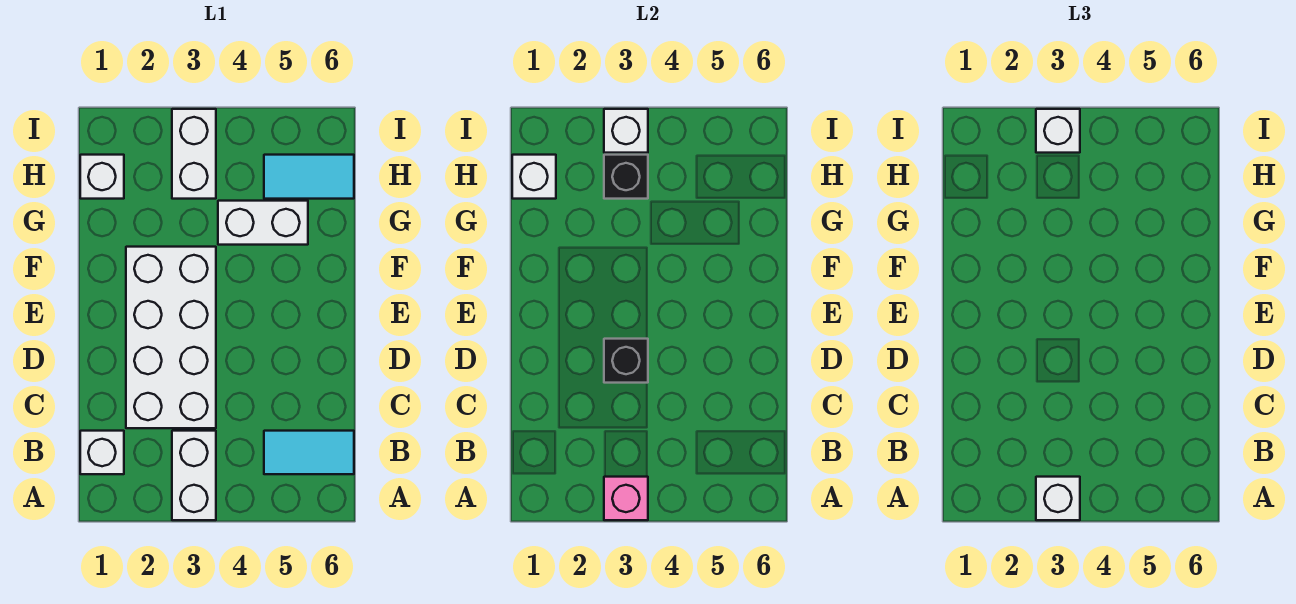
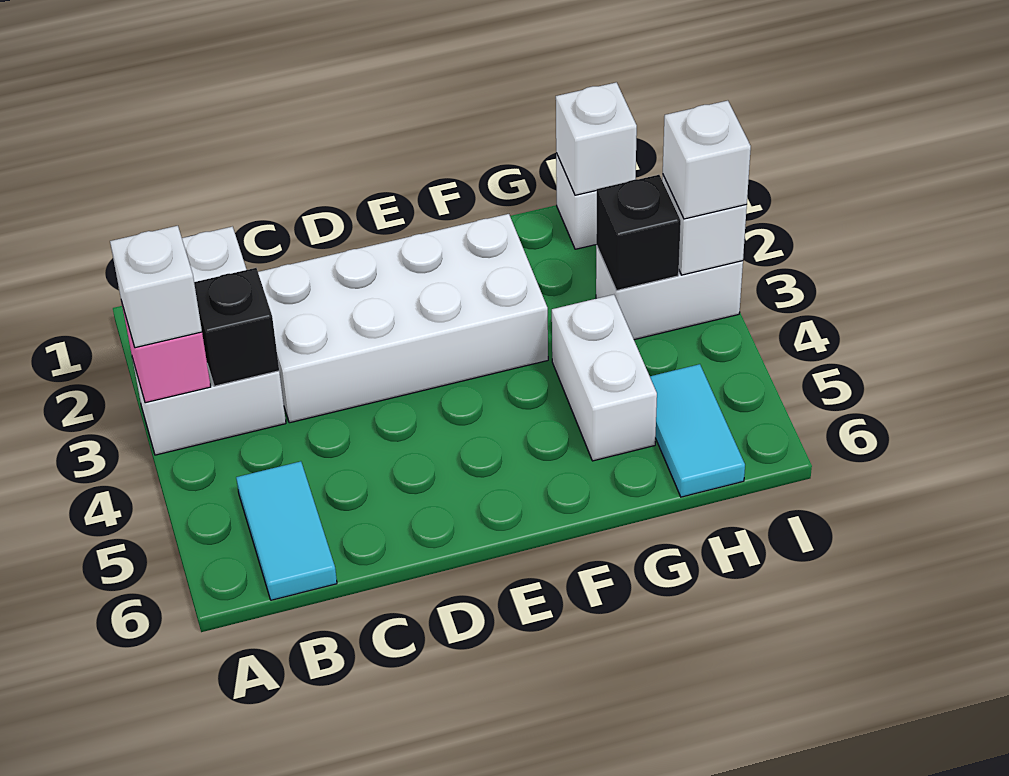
black brick D3 level 2 -> black brick B3 level 2

